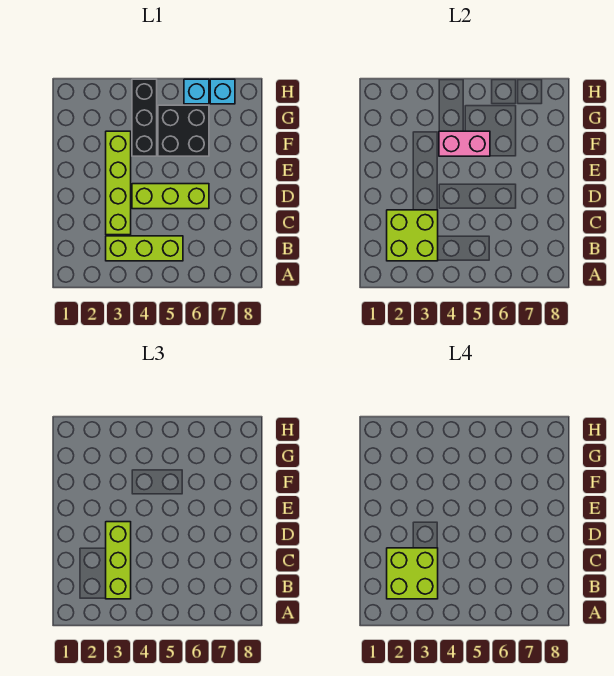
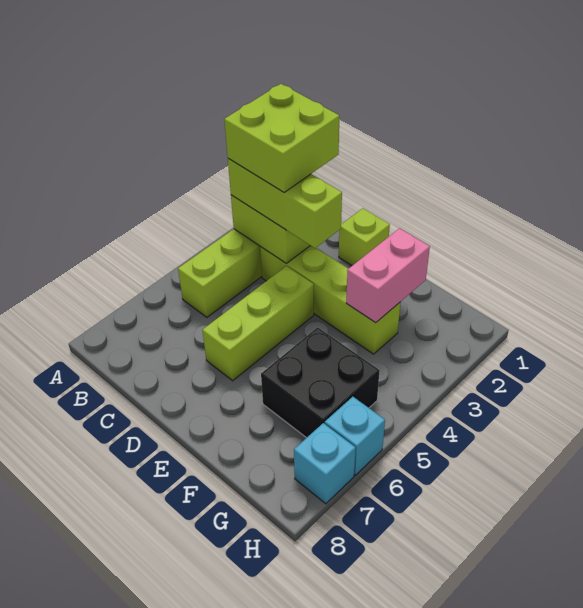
none -> lime brick D1 level 1
black brick F4:H4 level 1 -> none
pink brick F4:F5 level 2 -> pink brick F2:F3 level 2

